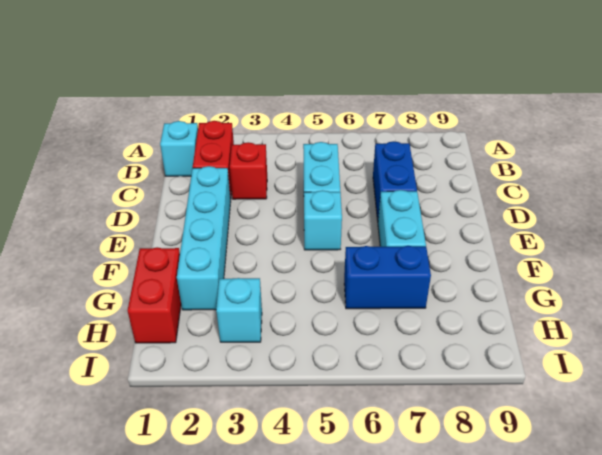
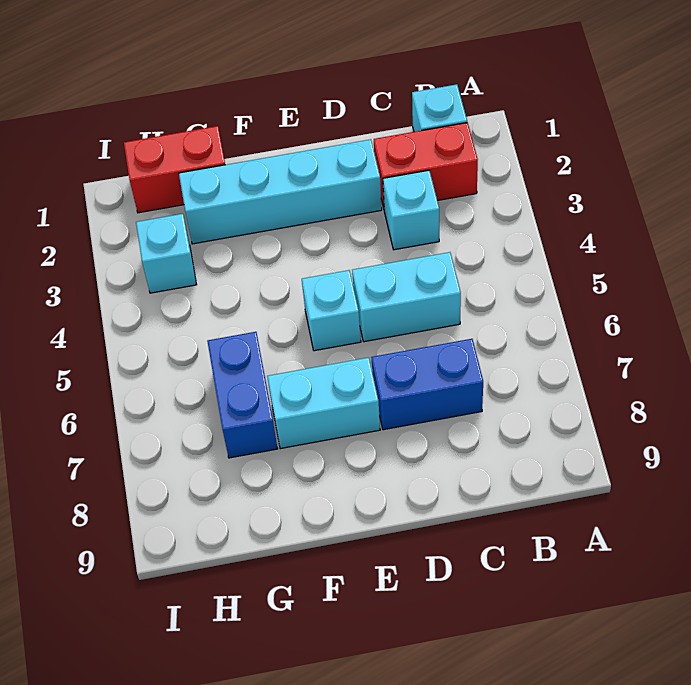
red brick C3 level 1 -> cyan brick C3 level 1

